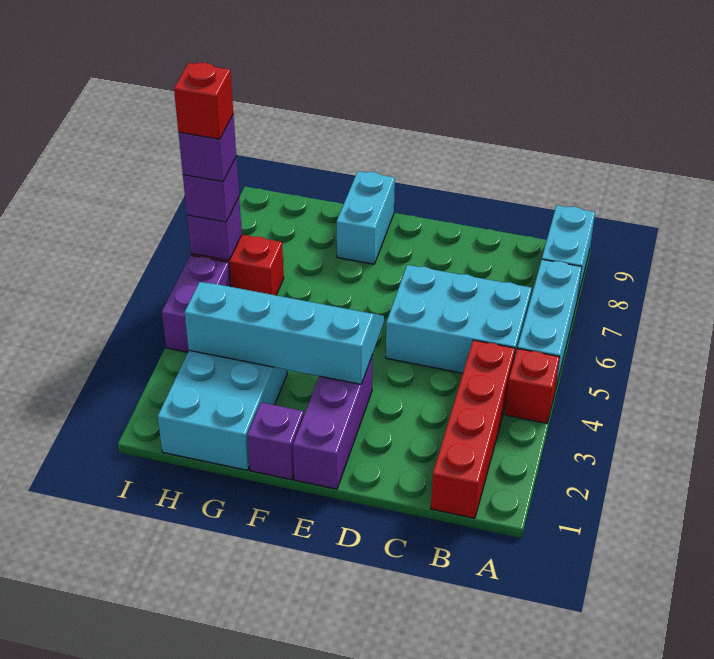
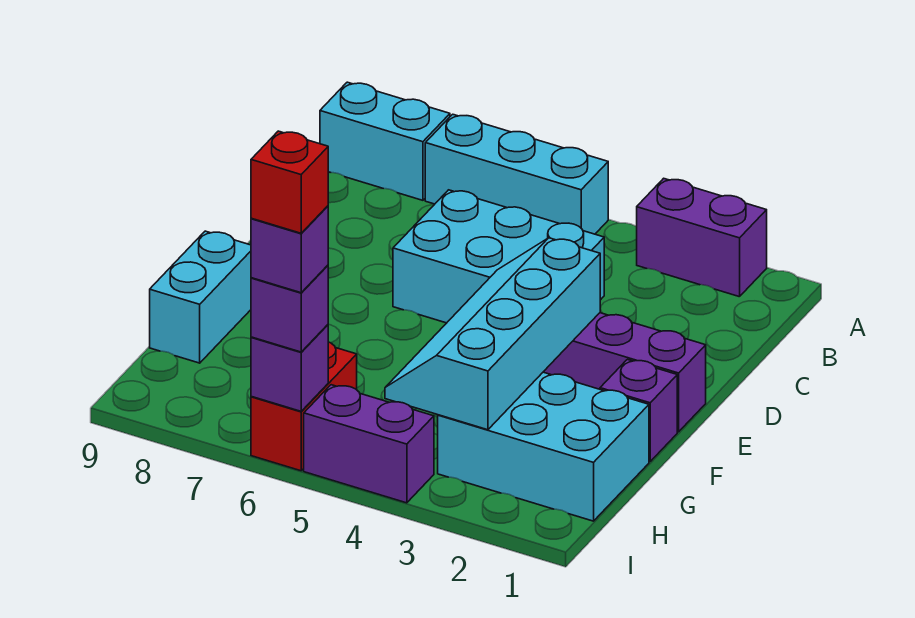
none -> purple brick A2:A3 level 1
red brick A4 level 1 -> none
red brick B1:B4 level 1 -> none
cyan brick B5:D6 level 1 -> cyan brick C4:D6 level 1
cyan brick F8:F9 level 1 -> cyan brick F9:G9 level 1

